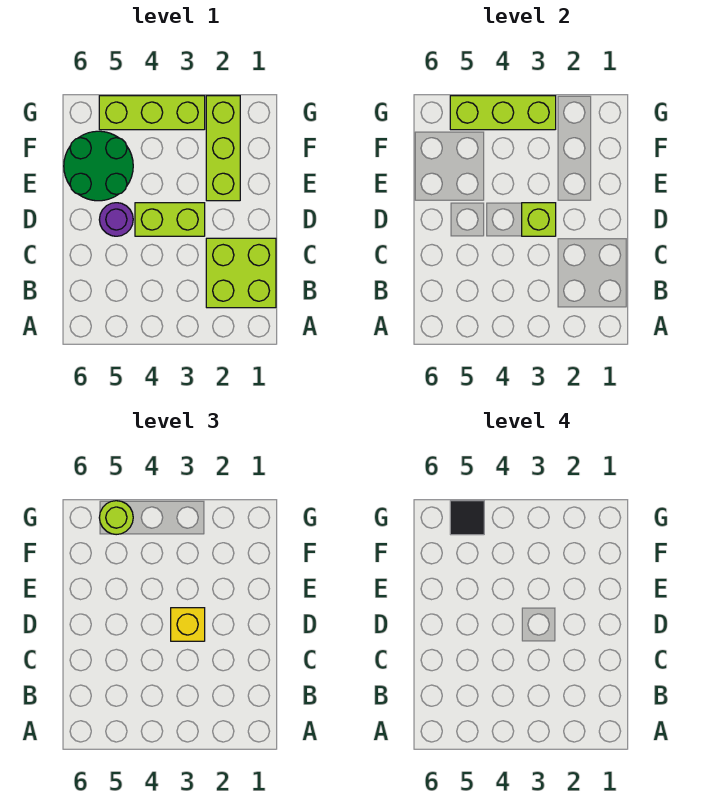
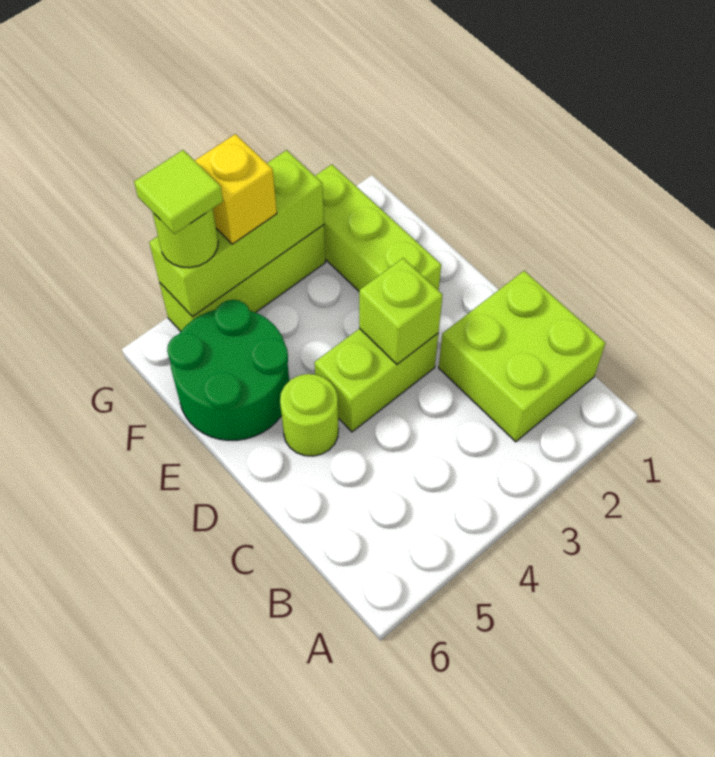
yellow brick D3 level 3 -> yellow brick G4 level 3
purple round brick D5 level 1 -> lime round brick D5 level 1
black tile G5 level 4 -> lime tile G5 level 4

